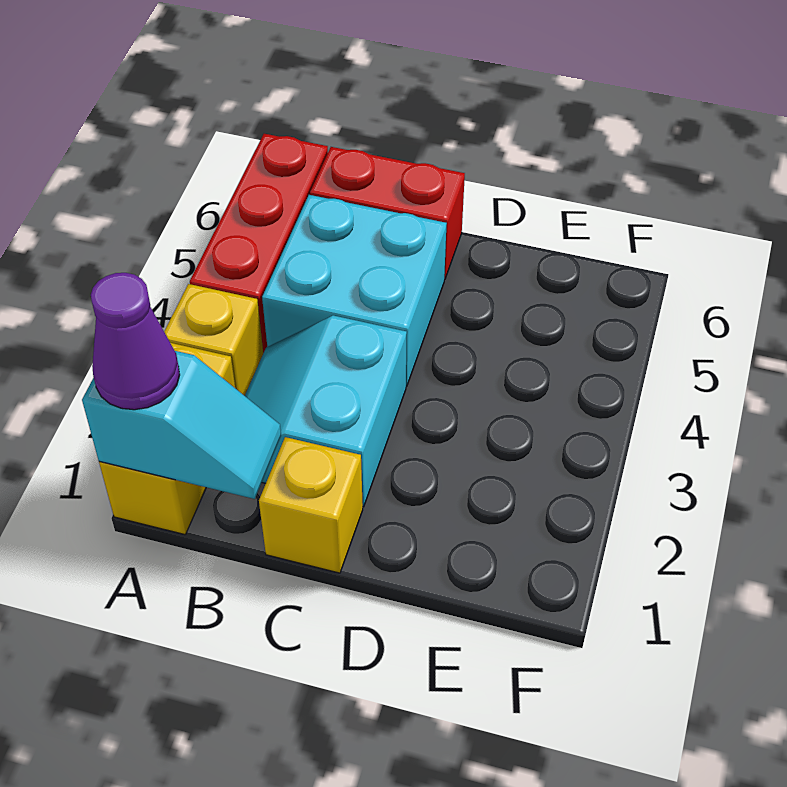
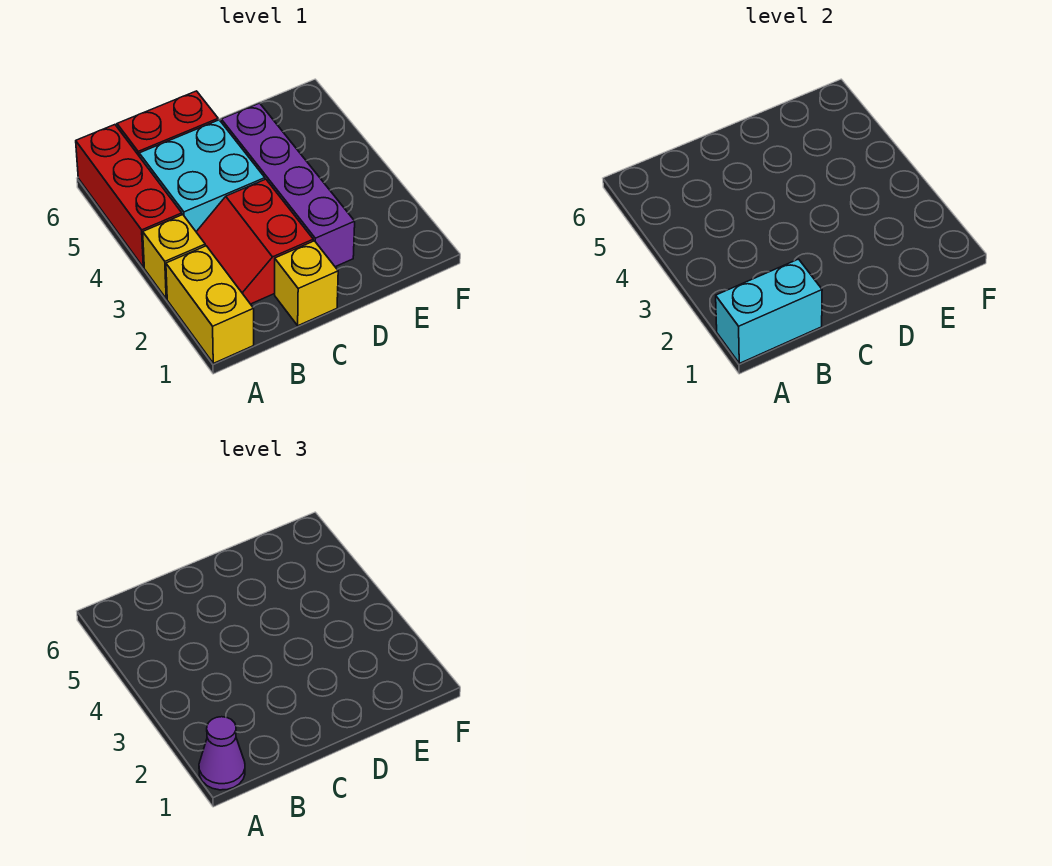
cyan slope A1:B1 level 2 top A -> cyan brick A1:B1 level 2
cyan slope B2:C3 level 1 top C -> red slope B2:C3 level 1 top C
none -> purple brick D2:D5 level 1

